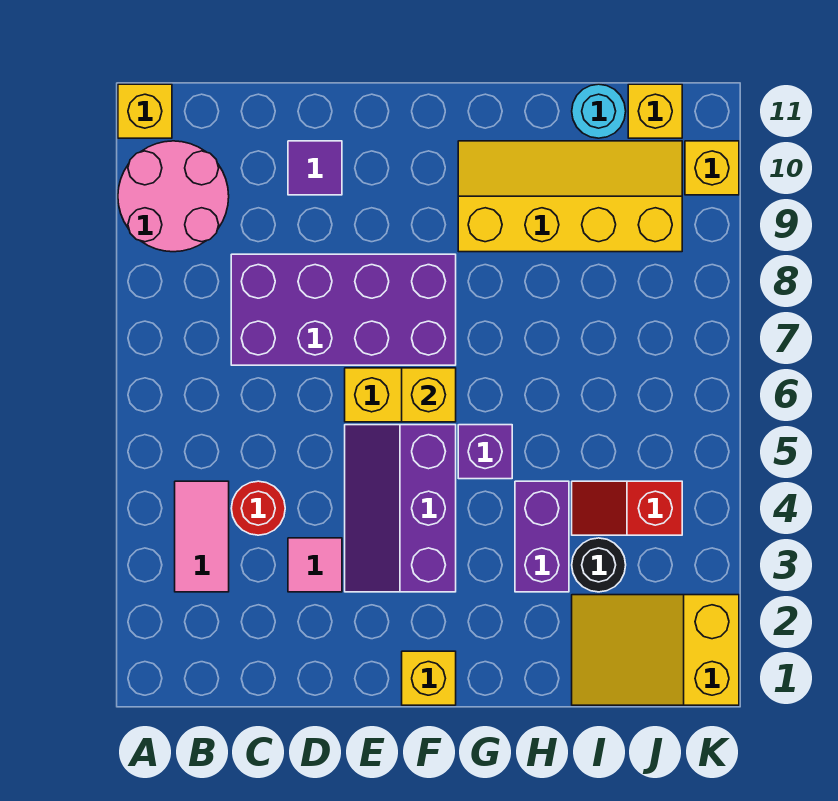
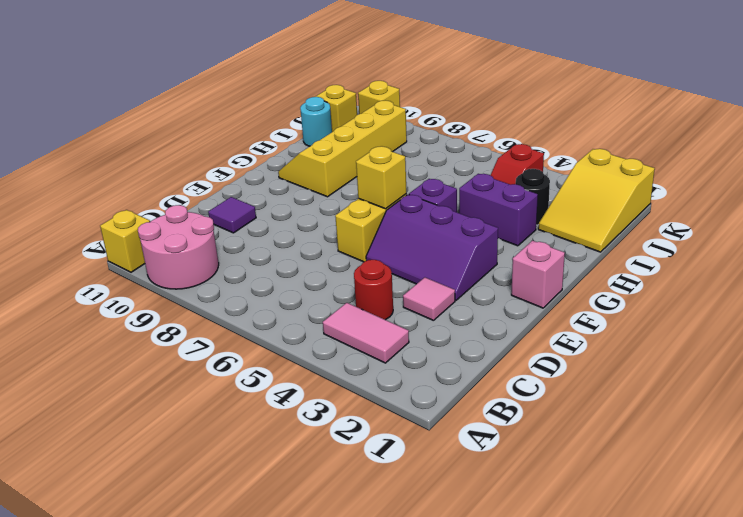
purple brick C7:F8 level 1 -> none
yellow brick F1 level 1 -> pink brick F1 level 1

